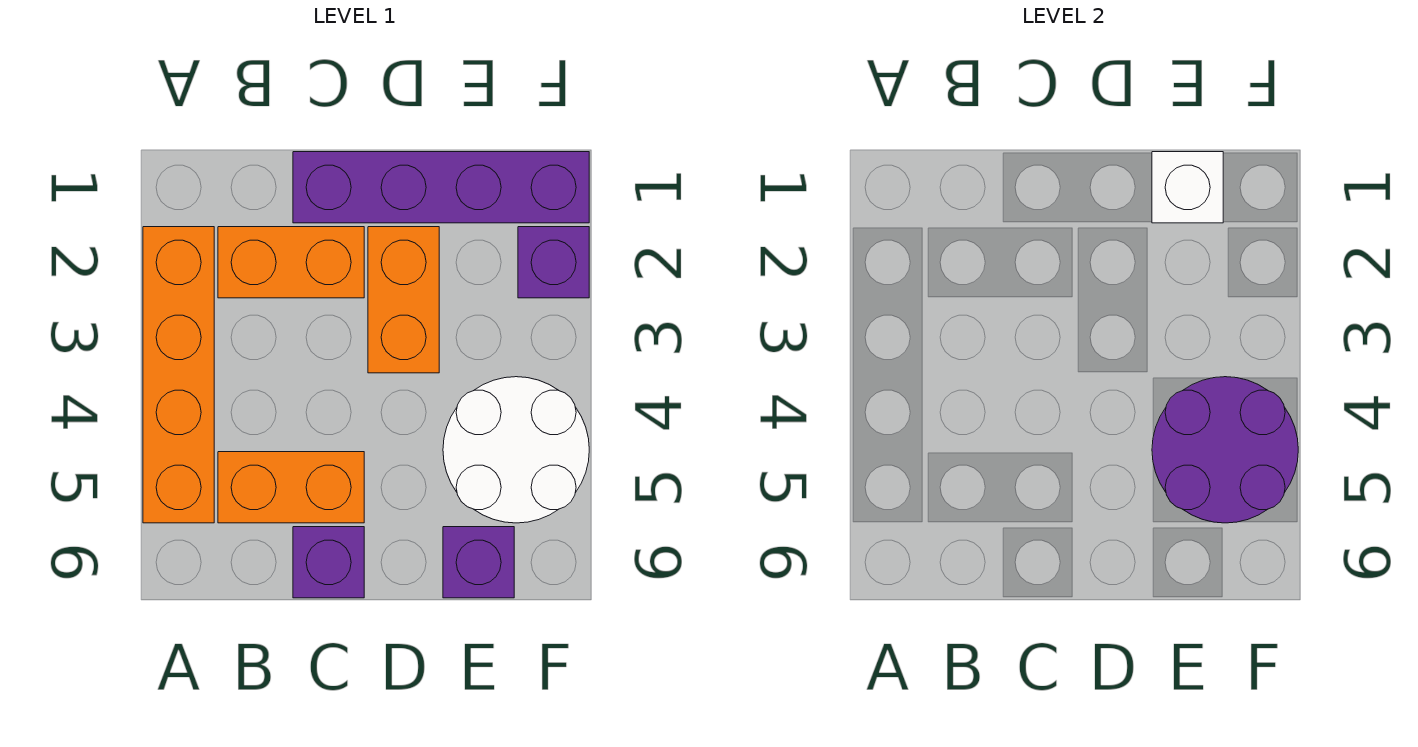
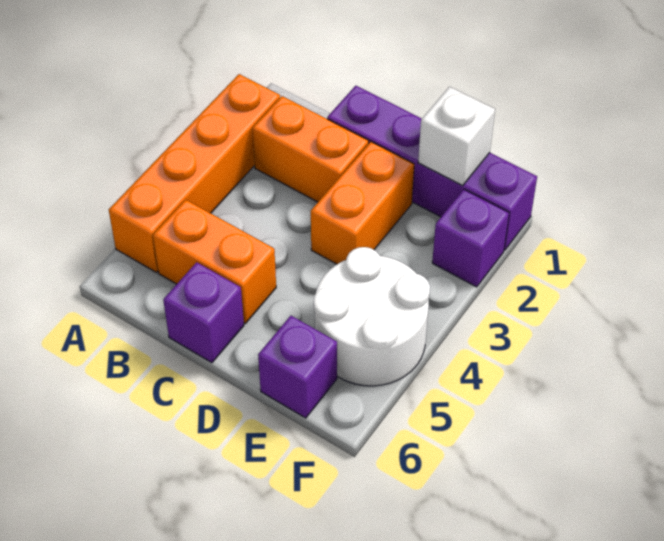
purple round brick E4:F5 level 2 -> none

